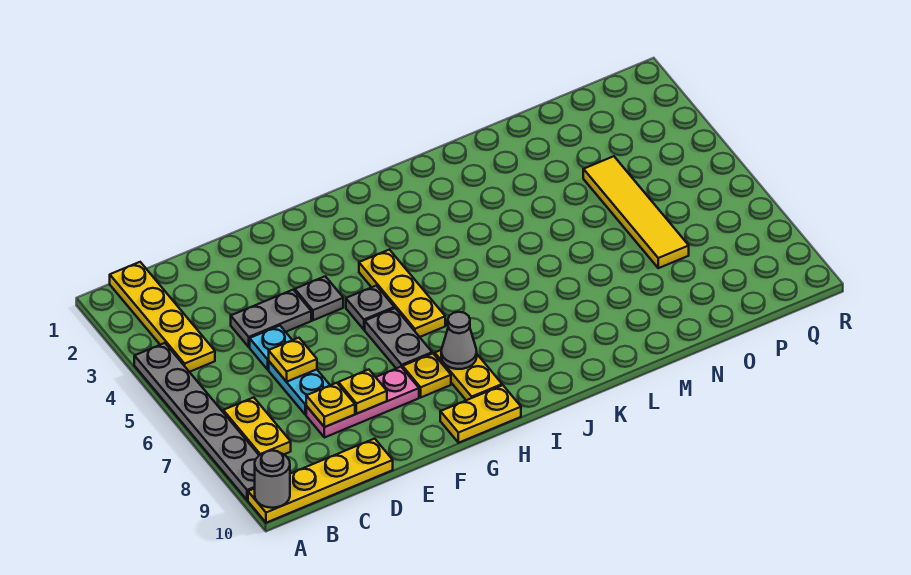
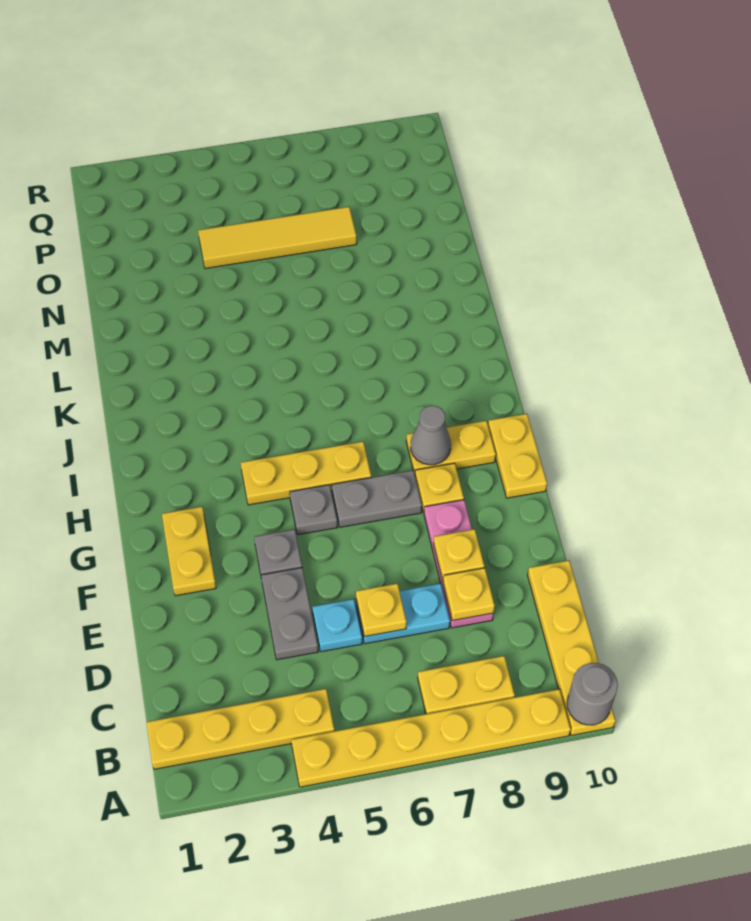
grey plate A4:A9 level 1 -> yellow plate A4:A9 level 1
none -> yellow plate F2:G2 level 1

